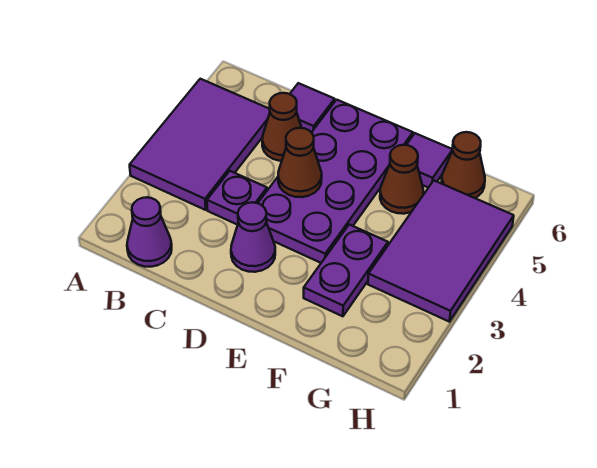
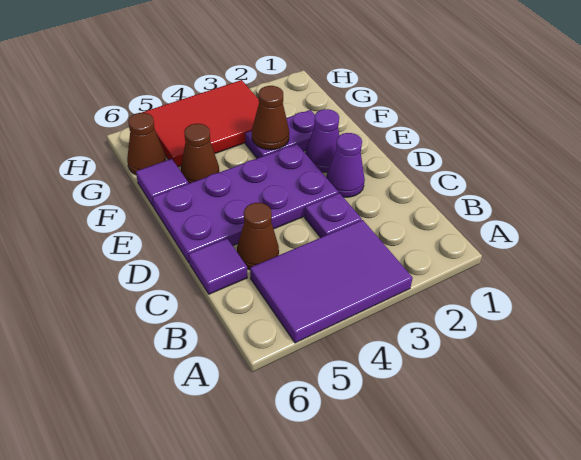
purple cone B1 level 1 -> purple cone E2 level 1
brown cone D4 level 2 -> brown cone F3 level 2
purple tile G3:H5 level 1 -> red tile G3:H5 level 1

